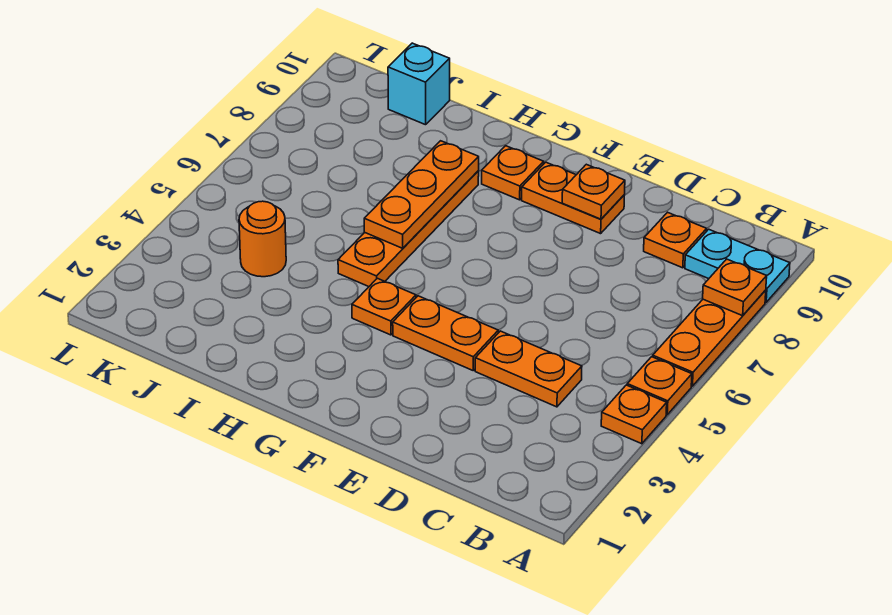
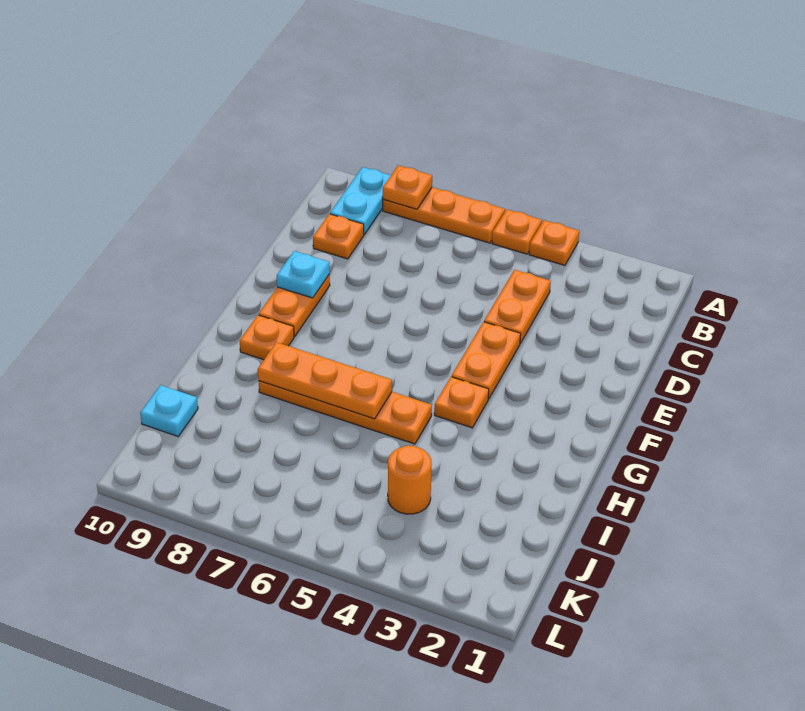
orange plate E9 level 2 -> cyan plate E9 level 2
cyan brick J10 level 1 -> cyan plate J10 level 1

